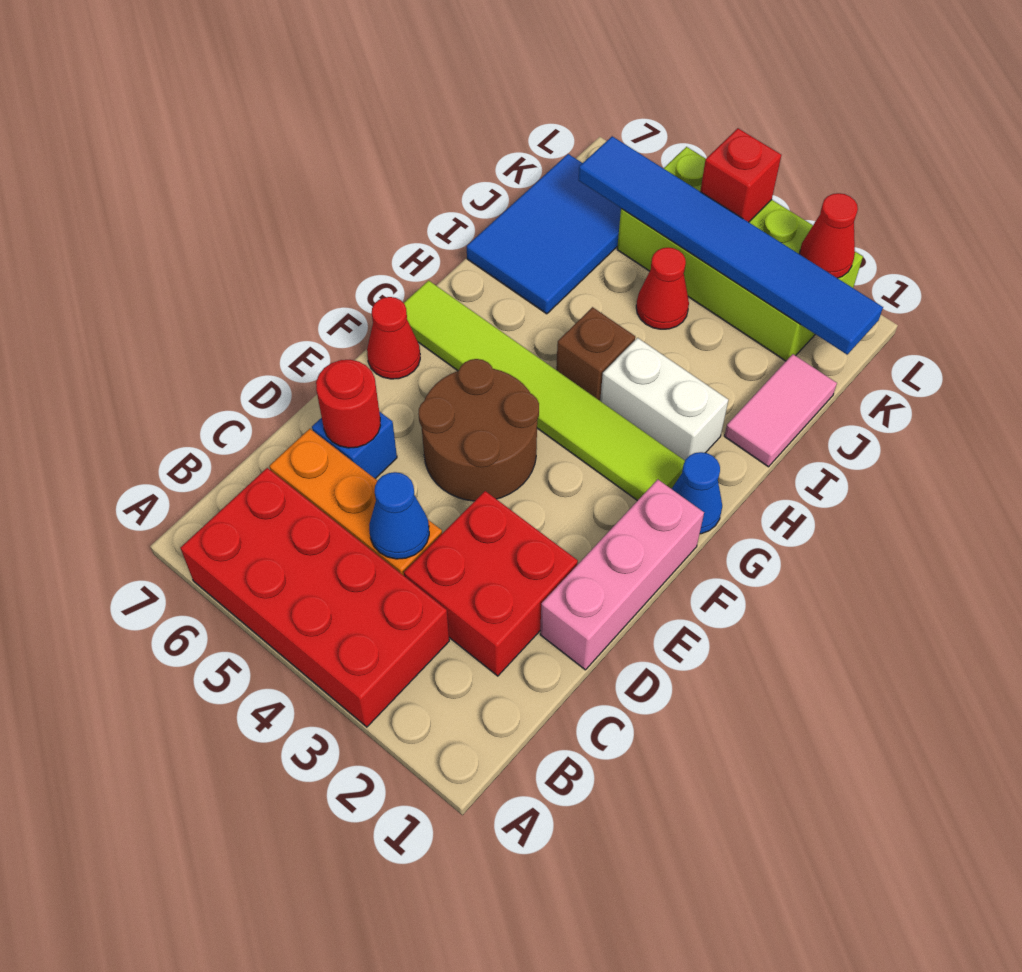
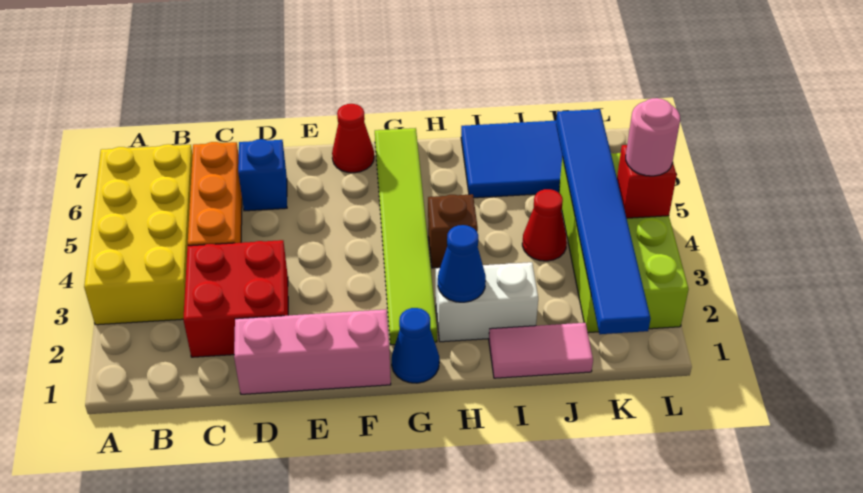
red brick A3:B6 level 1 -> yellow brick A3:B6 level 1
blue cone C4 level 2 -> blue cone H2 level 2
red round brick D6 level 2 -> none
brown round brick E4:F5 level 1 -> none
white brick H2:H3 level 1 -> white brick H2:I2 level 1
red cone L2 level 2 -> none
none -> pink round brick L4 level 3

